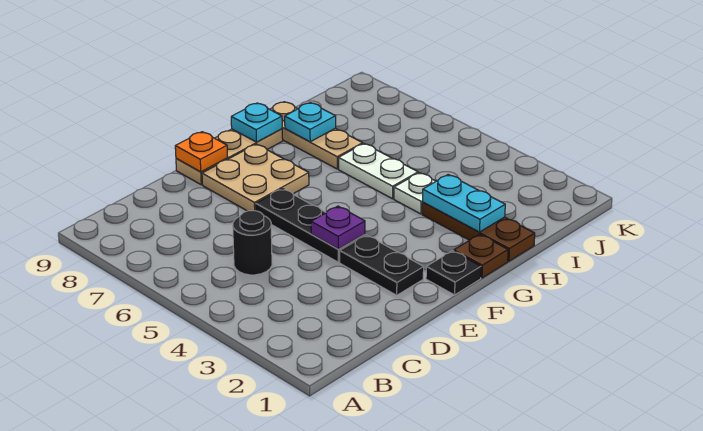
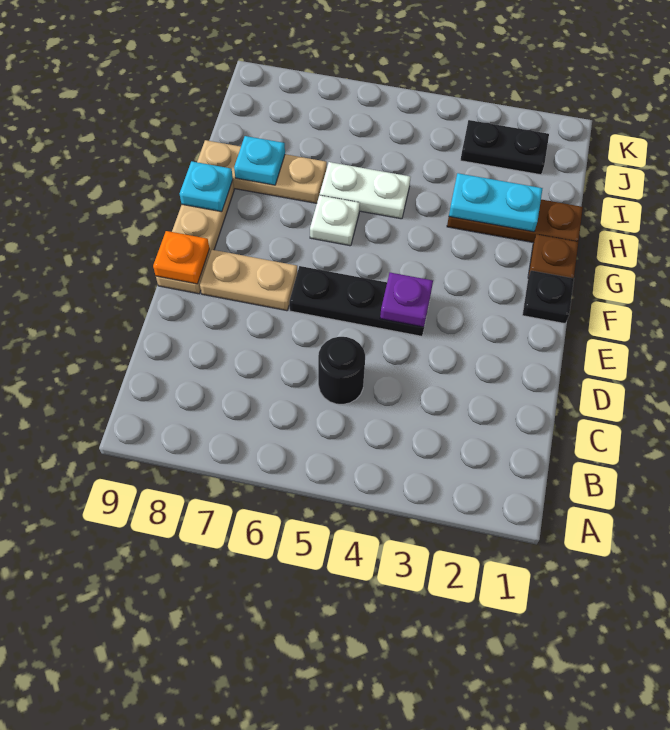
black plate E2:E3 level 1 -> black plate J2:J3 level 1
tan plate E7:F8 level 1 -> tan plate E7:E8 level 1
white plate H4 level 1 -> white plate G6 level 1

